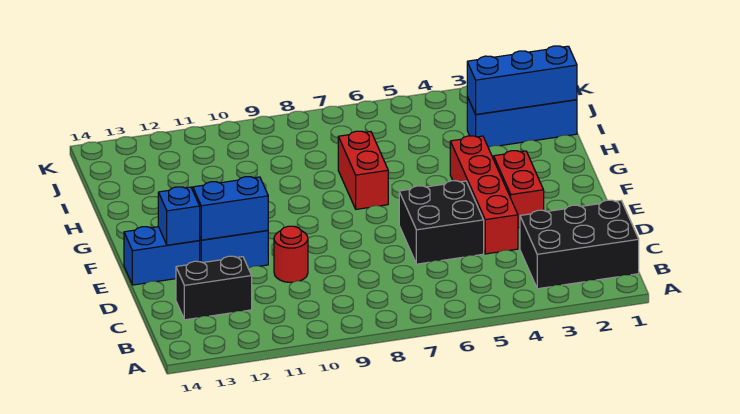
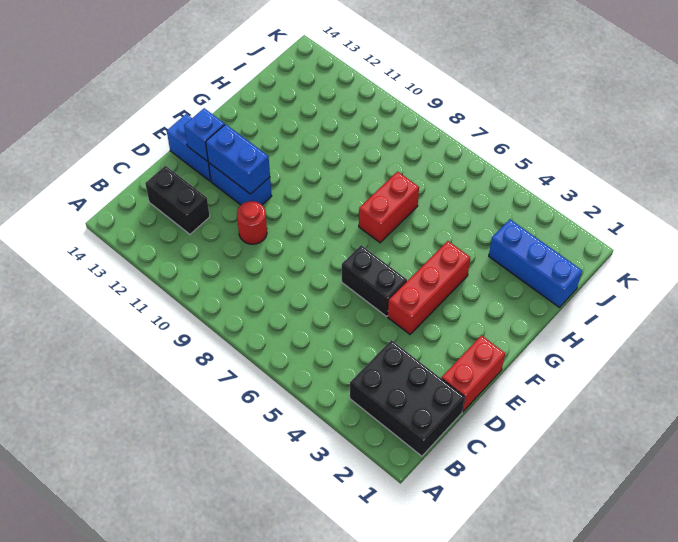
red brick D4:G4 level 1 -> red brick E4:G4 level 1
black brick D5:E6 level 1 -> black brick E5:E6 level 1
red brick E3:F3 level 1 -> red brick D1:E1 level 1
blue brick I1:I3 level 2 -> none

